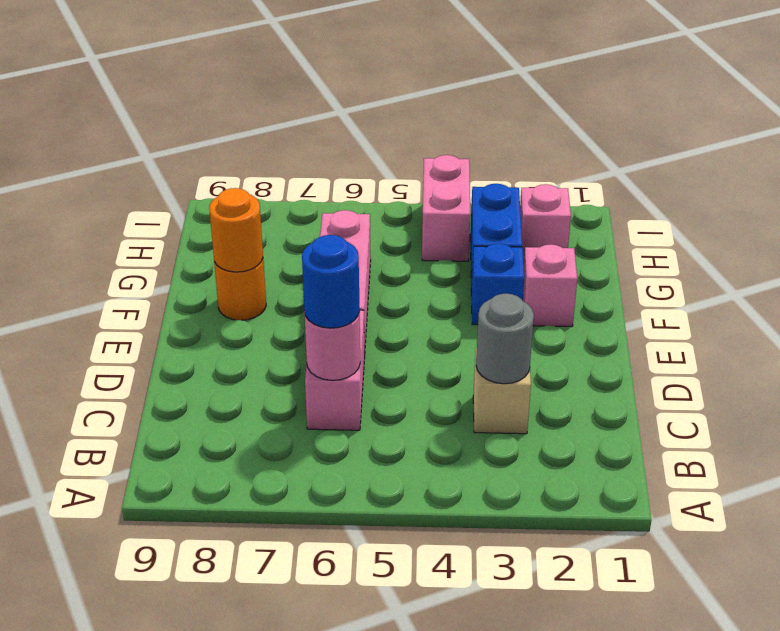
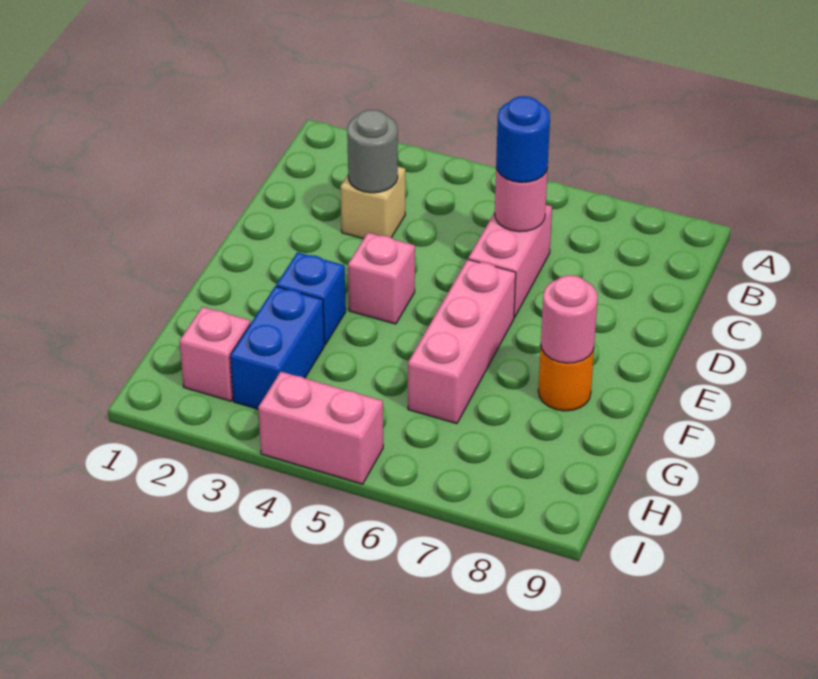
pink brick F2 level 1 -> pink brick E4 level 1
orange round brick F8 level 2 -> pink round brick F8 level 2
pink brick H4:I4 level 1 -> pink brick I4:I5 level 1

